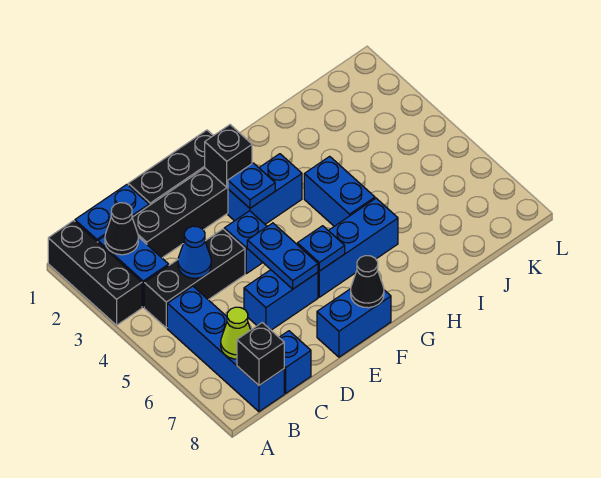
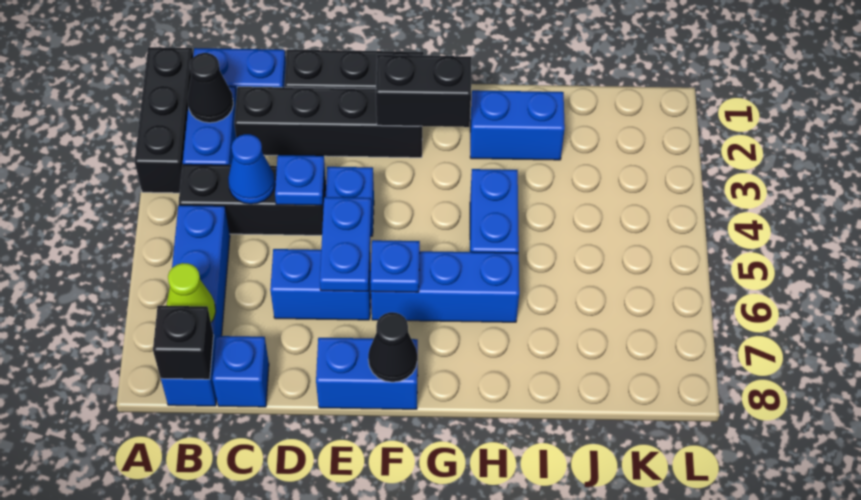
black brick F2 level 2 -> black brick F2:G2 level 2
blue brick F3:G3 level 1 -> blue brick H2:I2 level 1
blue plate F3 level 2 -> blue plate D4 level 2

